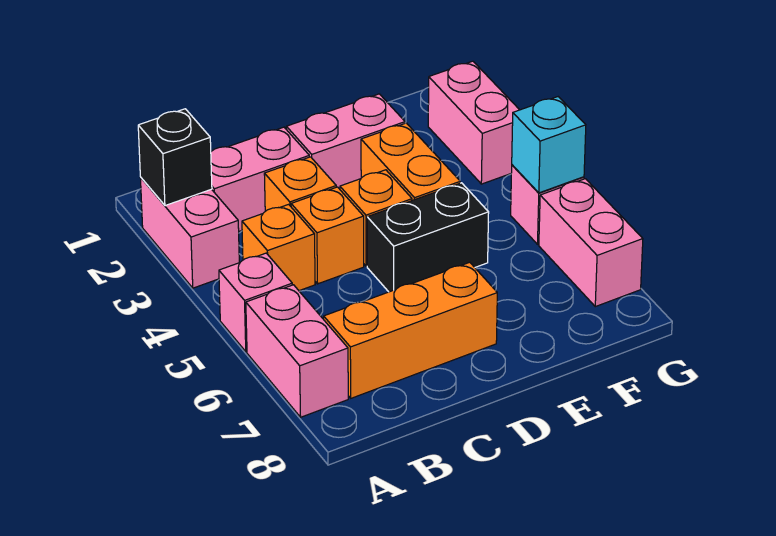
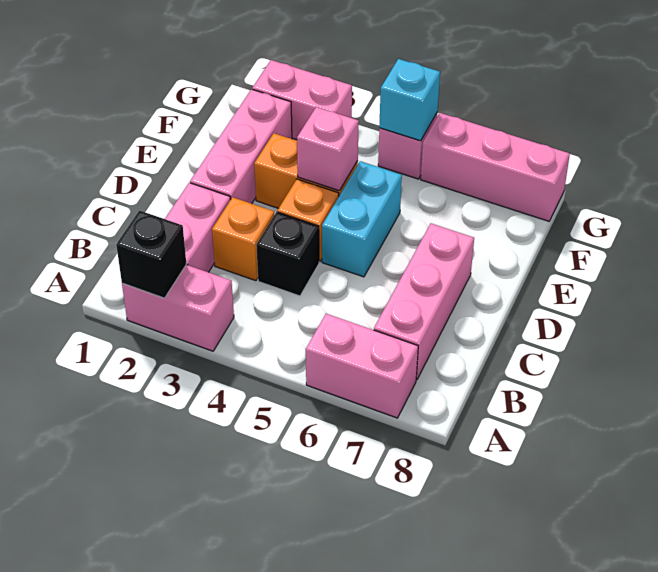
pink brick A5 level 1 -> pink brick E4 level 2
orange brick B4 level 1 -> none
orange brick B7:D7 level 1 -> pink brick B7:D7 level 1
orange brick C4 level 1 -> black brick C4 level 1
pink brick D2:E2 level 1 -> pink brick D2:F2 level 1
black brick D5:E5 level 1 -> cyan brick D5:E5 level 1
pink brick G6:G7 level 1 -> pink brick G6:G8 level 1

